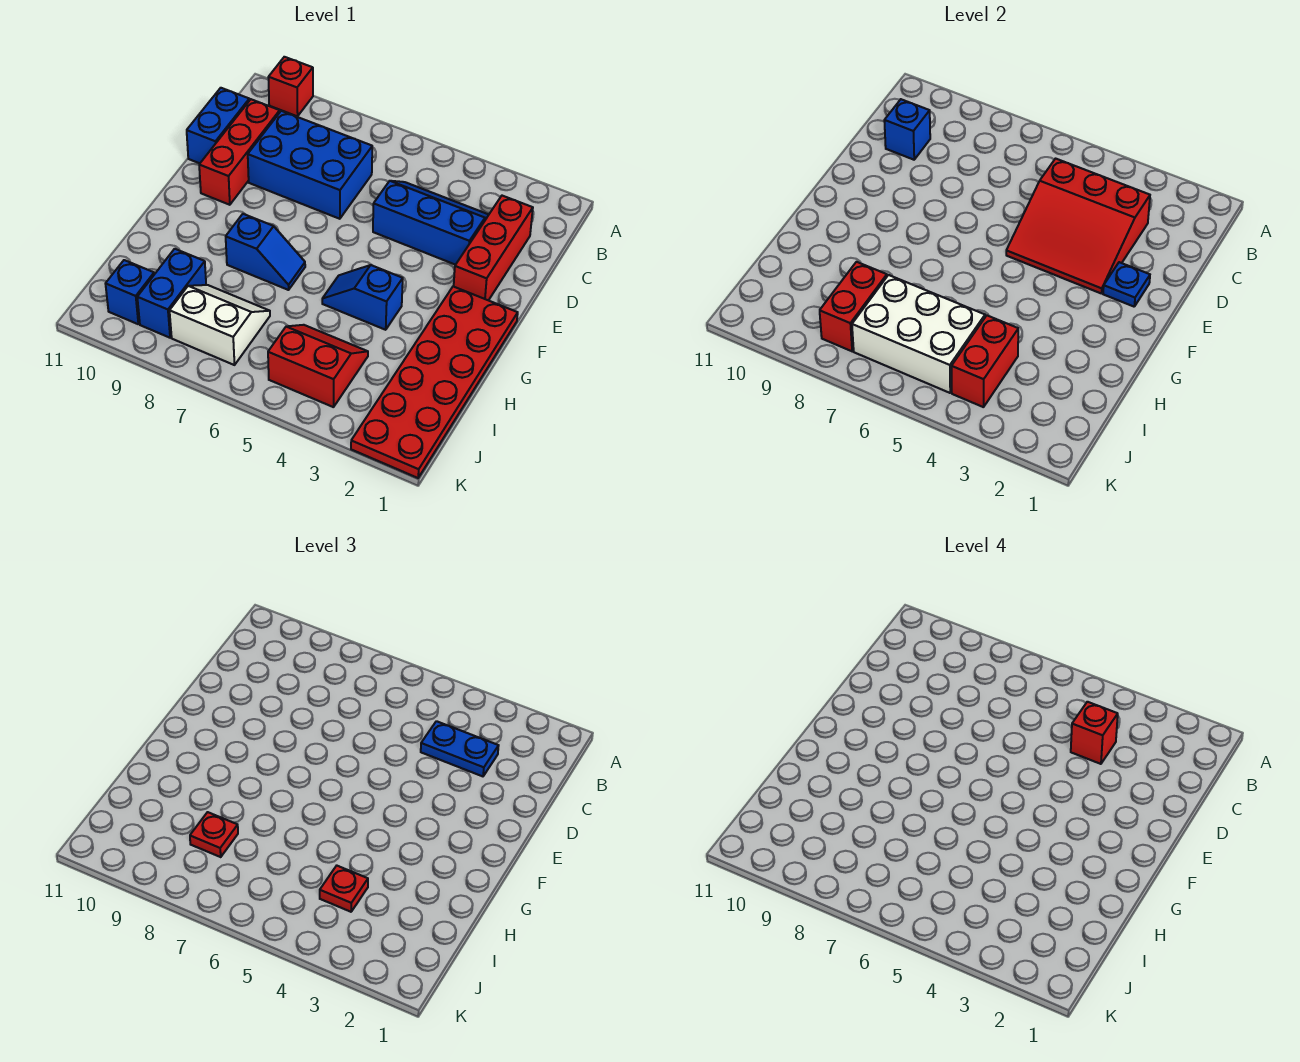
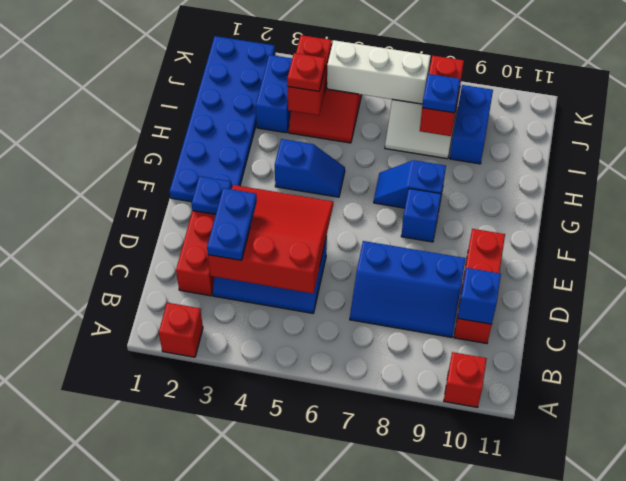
blue plate C3:C4 level 3 -> blue plate C3:D3 level 3
red brick C4 level 4 -> red brick A2 level 1
blue brick C7:D9 level 1 -> blue slope C7:D9 level 1 top D
blue brick C11:D11 level 1 -> blue brick I3:J3 level 1
red plate F1:K2 level 1 -> blue plate F1:K2 level 1
white brick I5:J7 level 2 -> white brick J5:J7 level 2
red plate I8 level 3 -> blue plate I8 level 3
blue brick J10 level 1 -> blue brick F8 level 1

